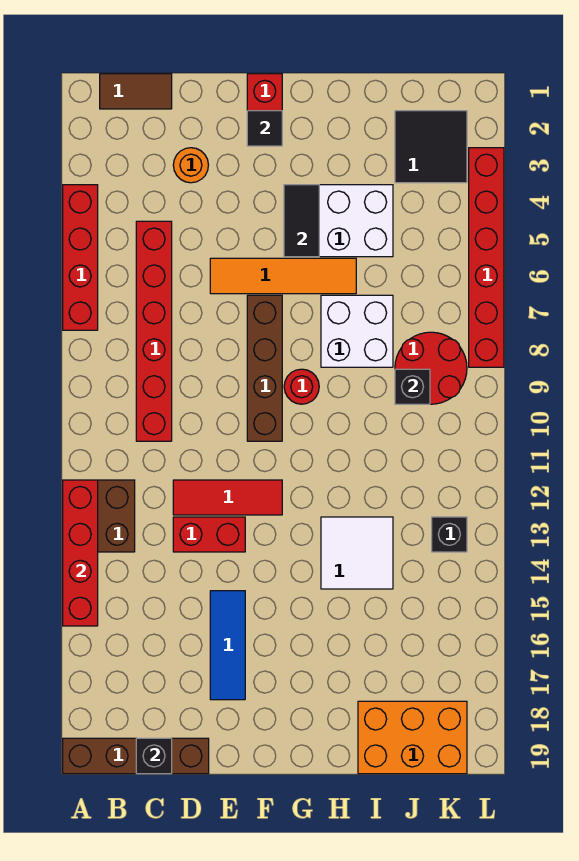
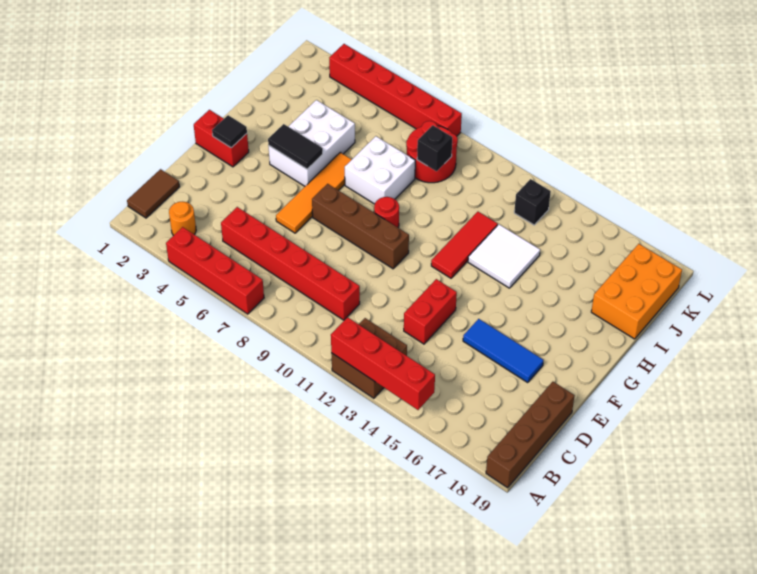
black brick C19 level 2 -> none
orange round brick D3 level 1 -> orange round brick B3 level 1
red tile D12:F12 level 1 -> red tile G12:I12 level 1
black tile J2:K3 level 1 -> none

